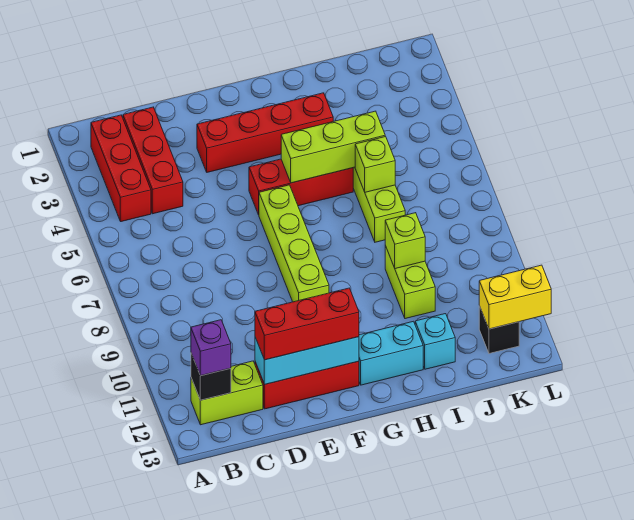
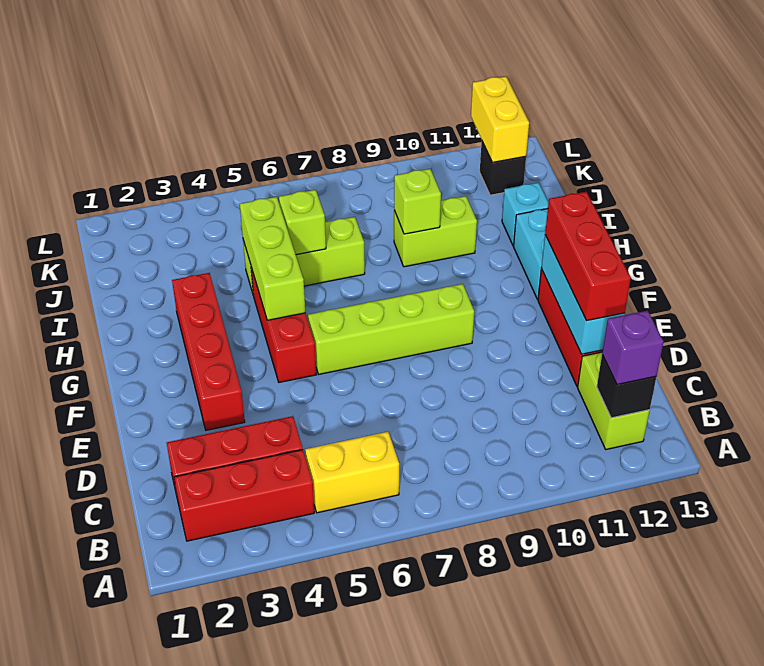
none -> yellow brick B5:B6 level 1

